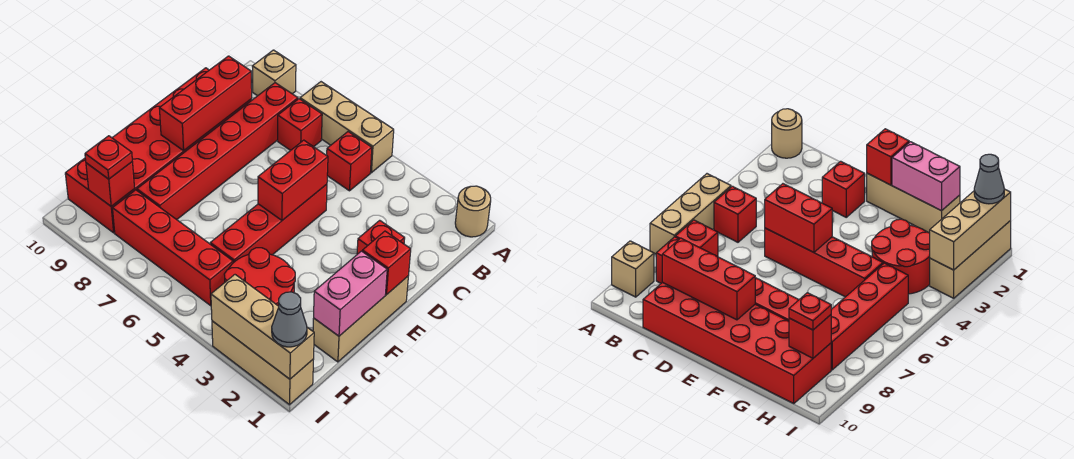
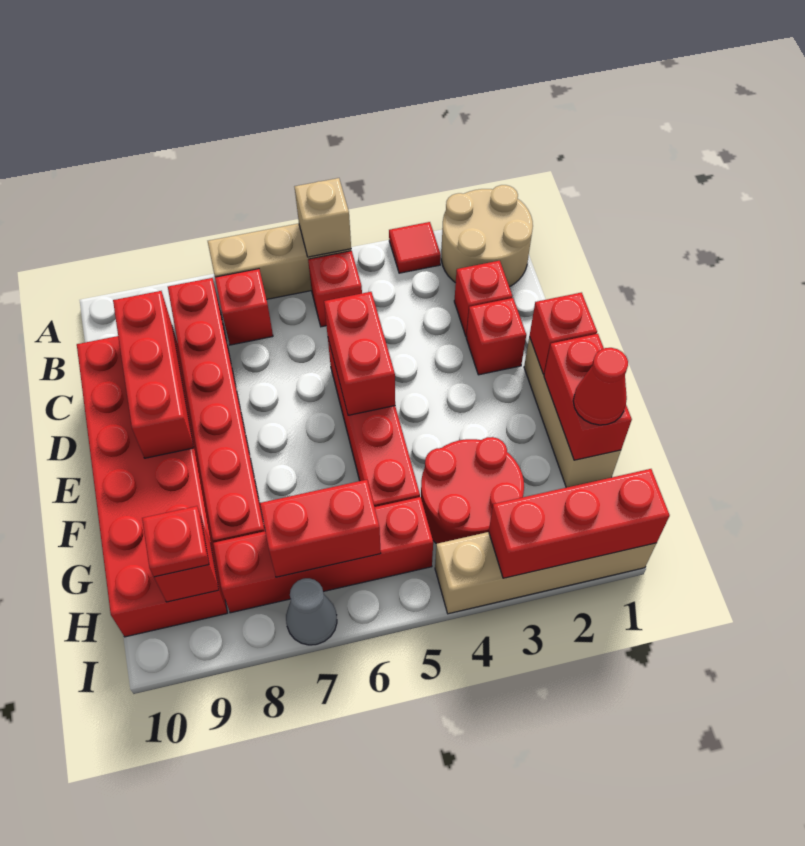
tan round brick A1 level 1 -> tan round brick A1:B2 level 1
none -> red tile A3 level 1
tan brick A9 level 1 -> tan brick A5 level 2
none -> red brick C2 level 1
pink brick F1:G1 level 2 -> red brick F1:G1 level 2
none -> red cone G1 level 3
none -> red brick H6:H7 level 2
tan brick I1:I3 level 1 -> tan brick I1:I4 level 1
tan brick I1:I3 level 2 -> red brick I1:I3 level 2
grey cone I1 level 3 -> grey cone I7 level 1

